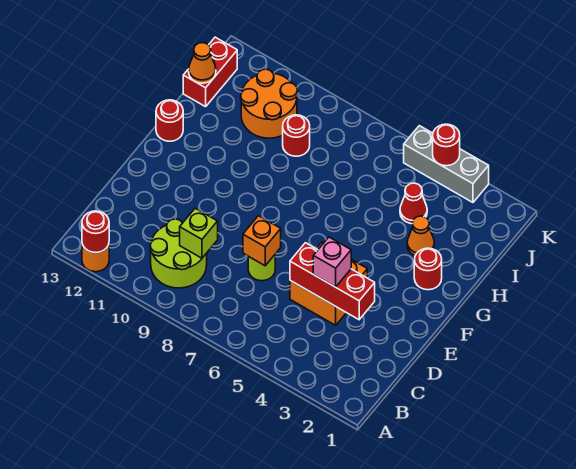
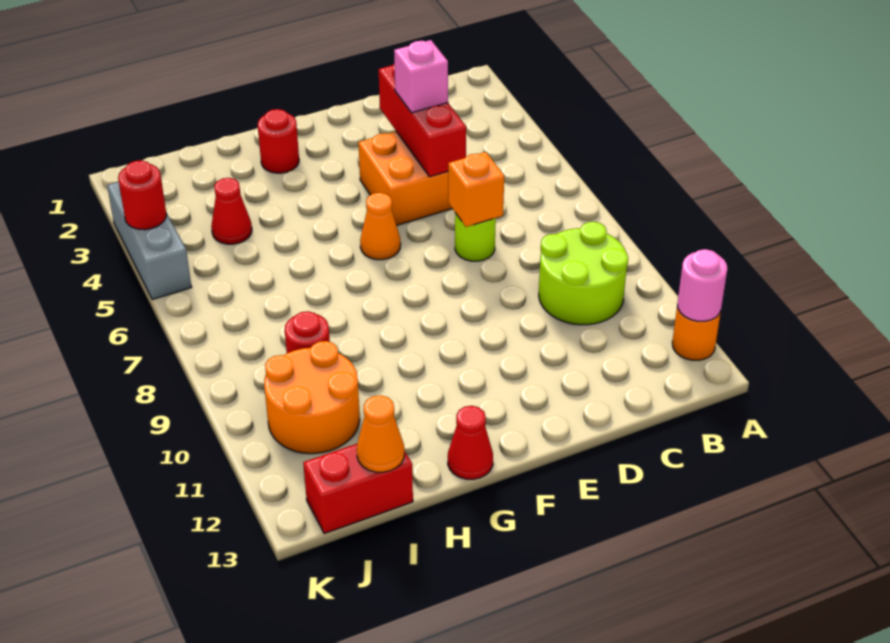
red round brick A12 level 2 -> pink round brick A12 level 2
lime brick C9 level 2 -> none
red round brick G13 level 1 -> red cone G13 level 1
orange cone H3 level 1 -> orange cone F6 level 1

